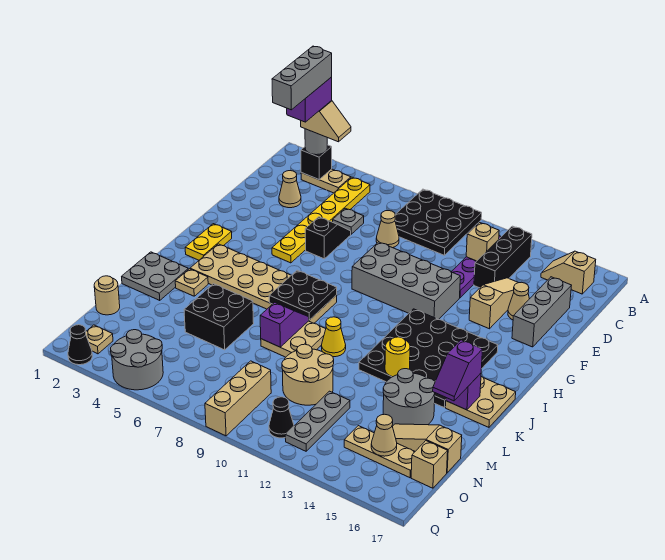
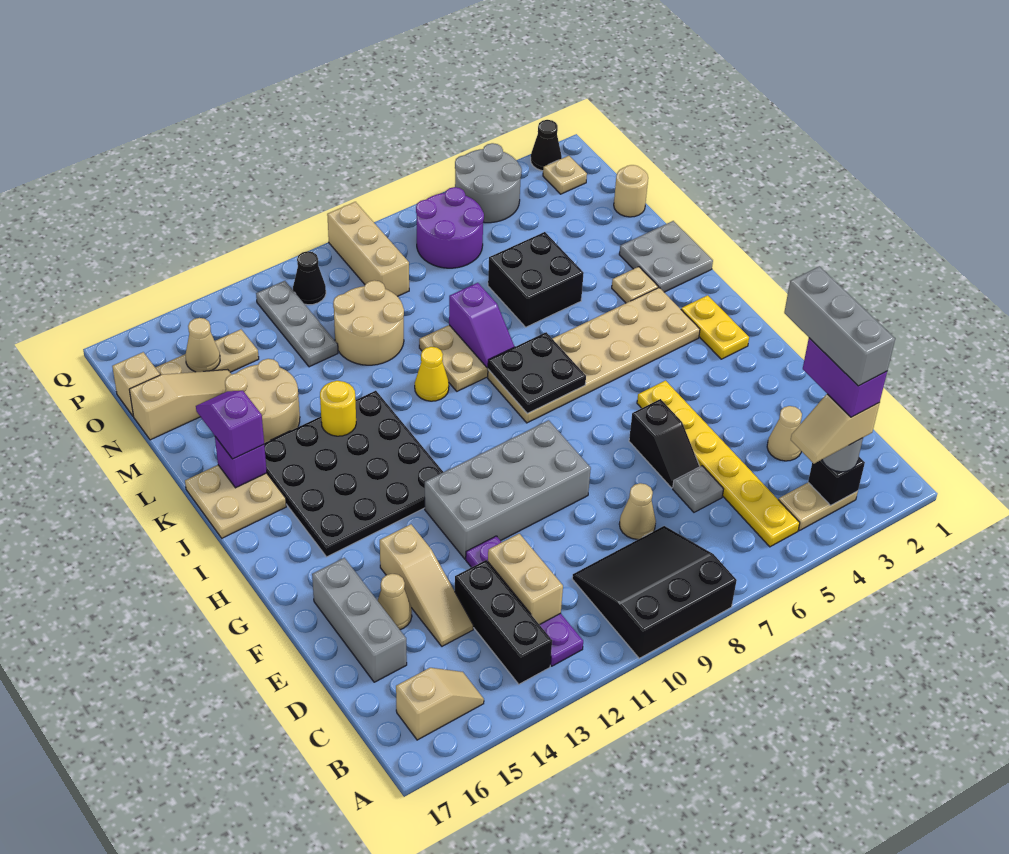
black plate A8:C10 level 1 -> black slope A8:C10 level 1 top A
tan brick C12 level 2 -> tan brick C12:D12 level 2
grey round brick L14:M15 level 1 -> tan round brick L14:M15 level 1
none -> purple round brick O6:P7 level 1

